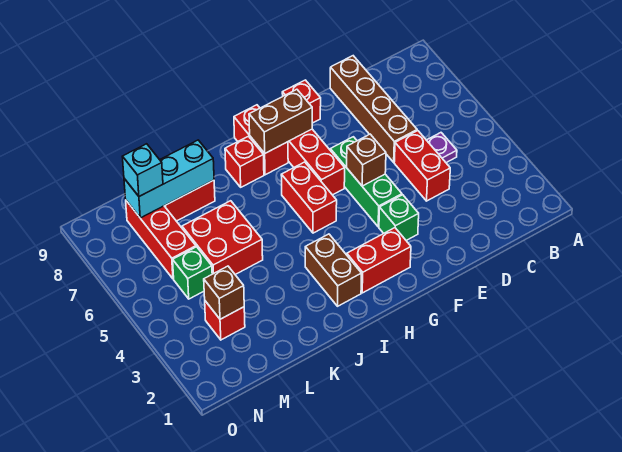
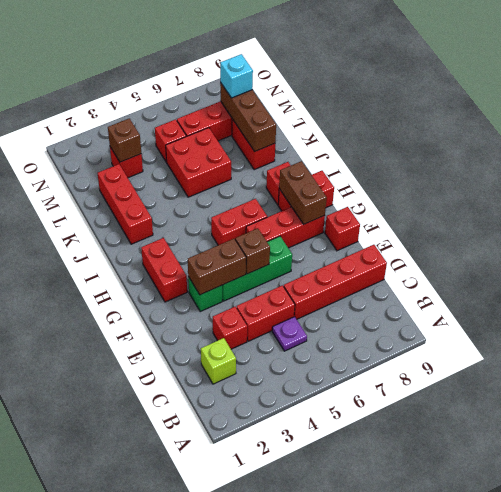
none -> lime brick C2 level 1
none -> red brick D3 level 1
brown brick D6:D9 level 1 -> red brick D6:D9 level 1
brown brick I2:I3 level 1 -> brown brick F3:F4 level 2
none -> red brick J2:L2 level 1
cyan brick K8:M8 level 2 -> brown brick K8:M8 level 2
green brick M5 level 1 -> red brick M5 level 1

